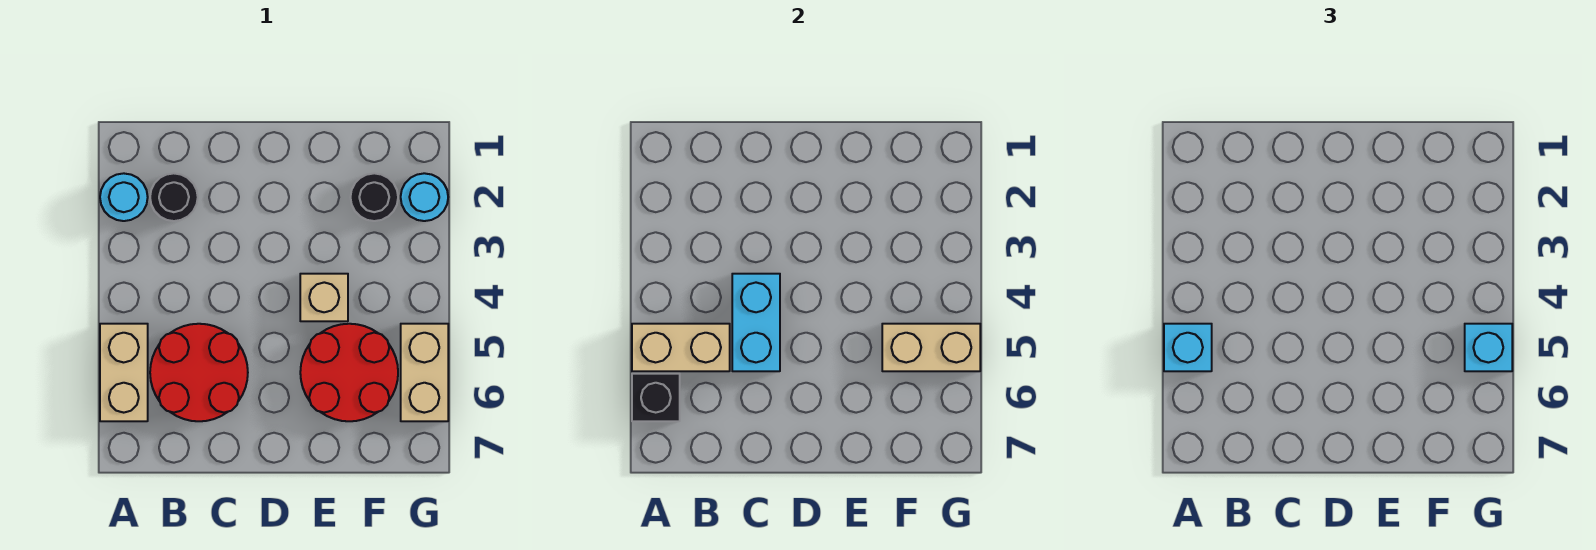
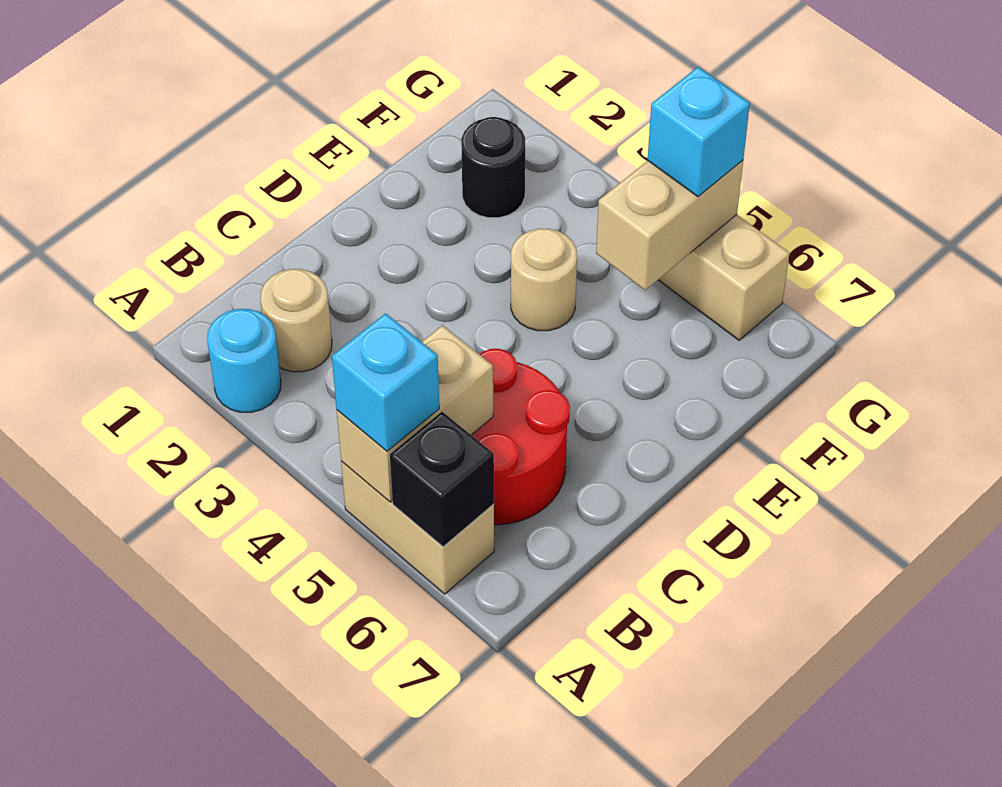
black round brick B2 level 1 -> tan round brick B2 level 1
cyan brick C4:C5 level 2 -> none
tan brick E4 level 1 -> tan round brick E4 level 1
red round brick E5:F6 level 1 -> none
cyan round brick G2 level 1 -> none

